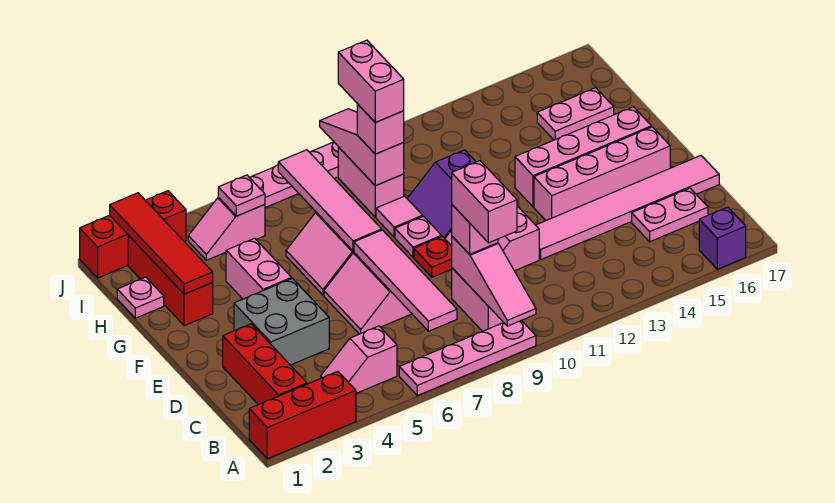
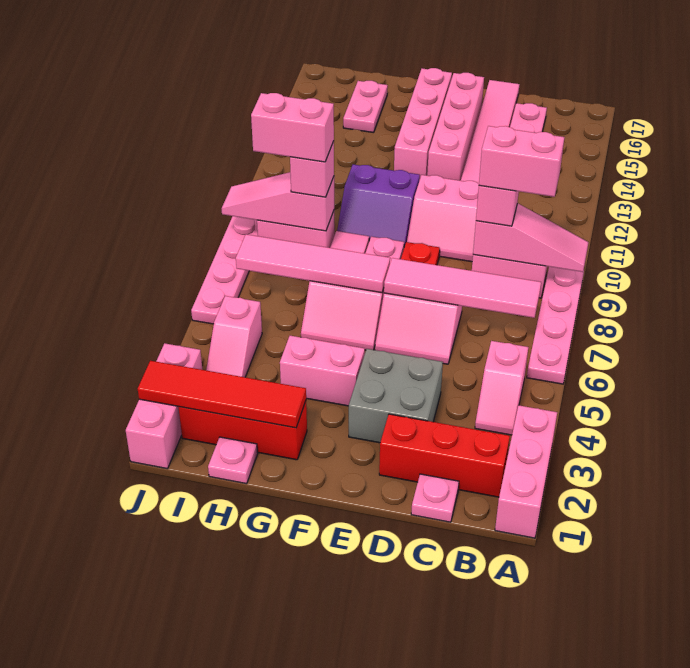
red brick A1:A3 level 1 -> pink brick A1:A3 level 1
purple brick A16 level 1 -> none
pink plate I5 level 2 -> pink plate C1 level 1
red brick J1:J3 level 1 -> pink brick J1:J3 level 1

